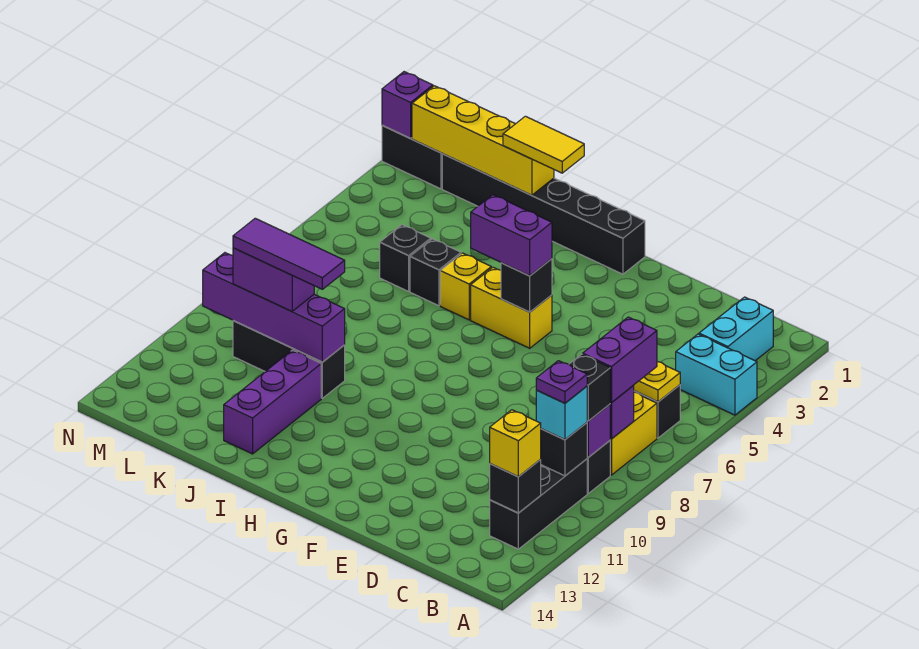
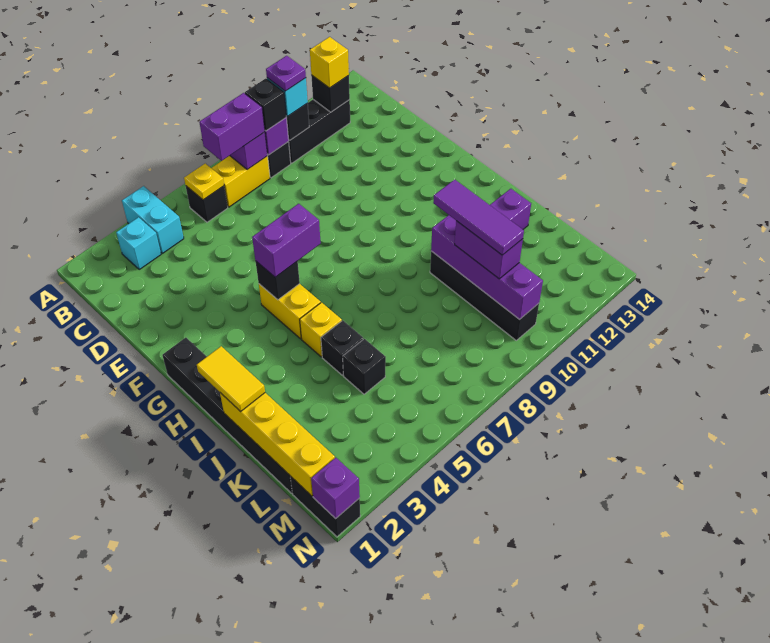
cyan brick B2:B3 level 1 -> cyan brick B3 level 1
purple brick G5:H5 level 3 -> purple brick G5:G6 level 3
black brick J10:L10 level 1 -> black brick J10:M10 level 1

